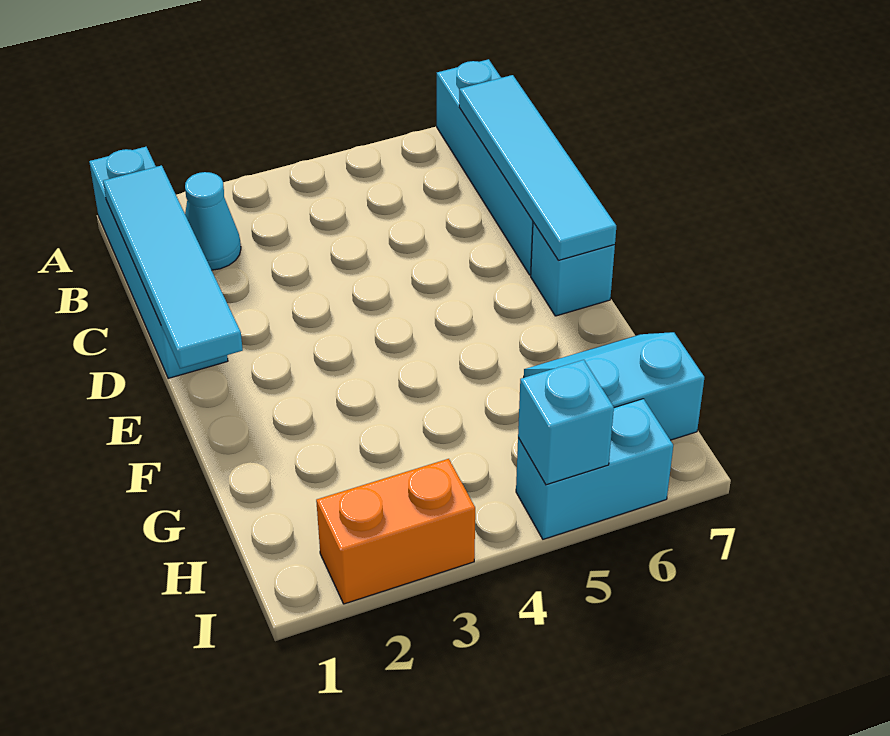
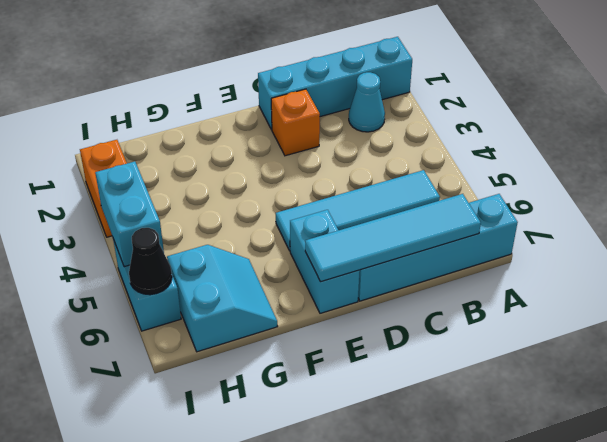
cyan tile B1:E1 level 2 -> cyan tile B5:E5 level 1
none -> orange brick D2 level 1
cyan brick E7 level 1 -> cyan brick E6:E7 level 1
cyan brick I5 level 2 -> cyan brick I4:I5 level 2
none -> black cone I6 level 2

